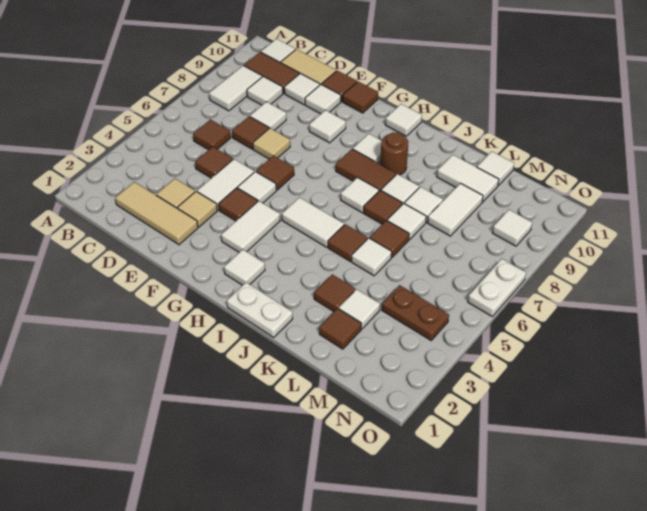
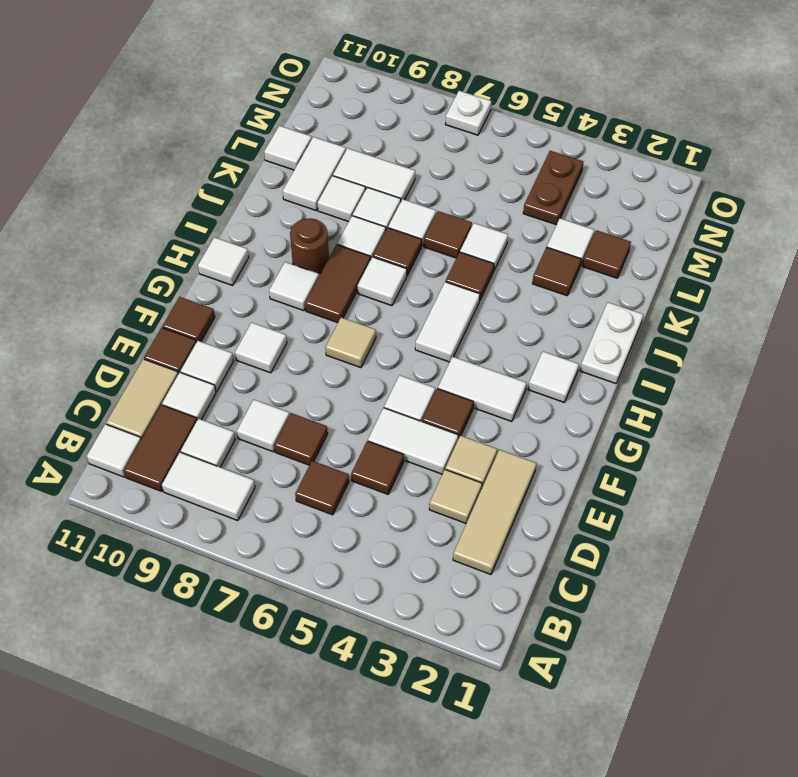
tan tile E7 level 1 -> tan tile G7 level 1
brown tile F6 level 1 -> none
white tile N9 level 1 -> white tile K9 level 1
white plate O6:O7 level 1 -> white plate O7 level 1

